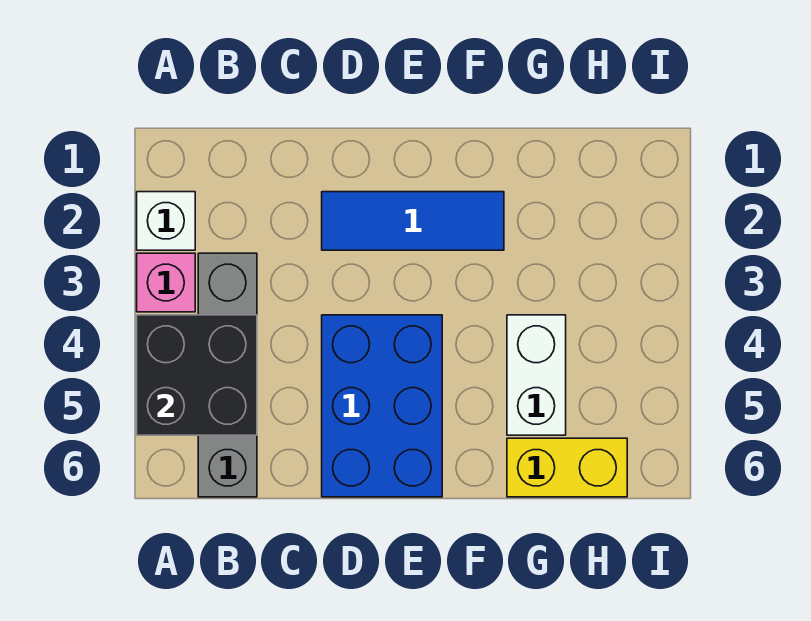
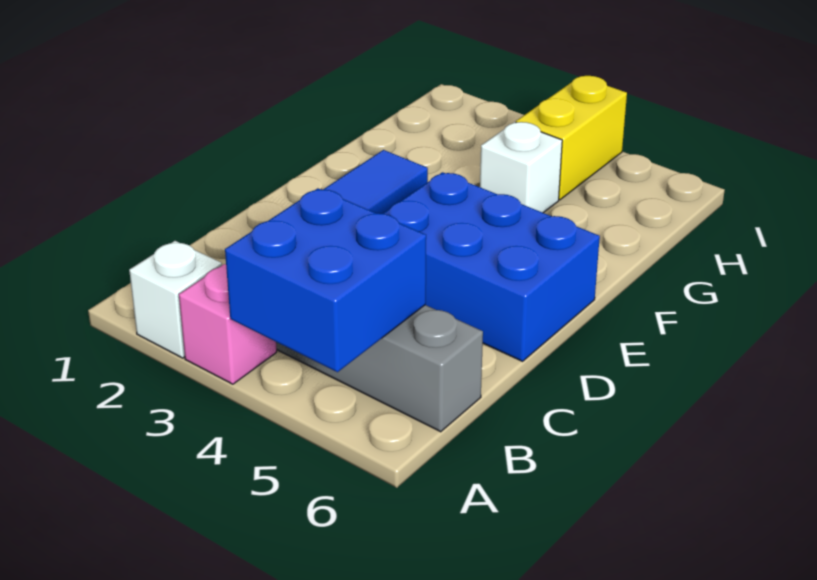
black brick A4:B5 level 2 -> blue brick A4:B5 level 2
white brick G4:G5 level 1 -> white brick G4 level 1
yellow brick G6:H6 level 1 -> yellow brick H4:I4 level 1

